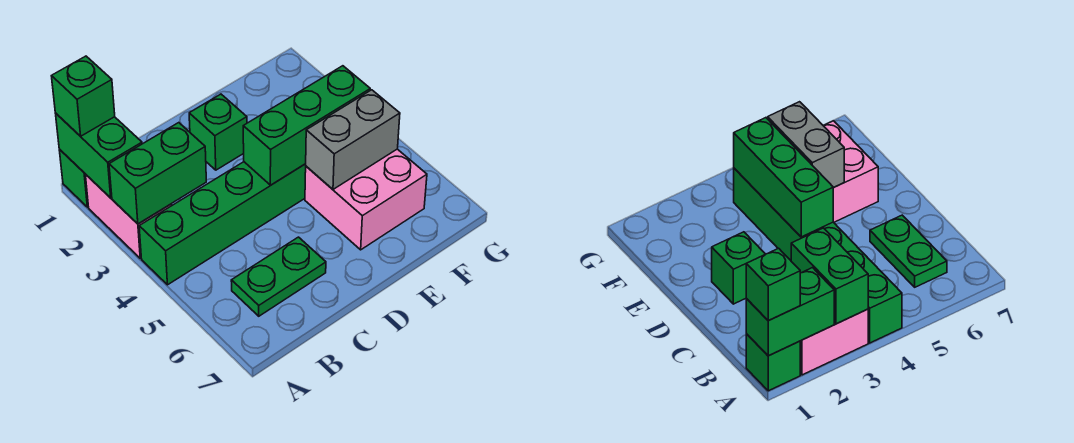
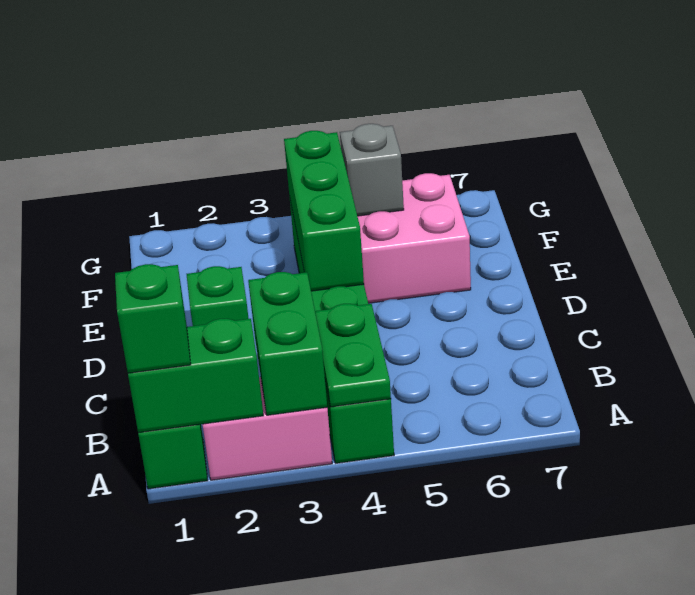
green plate B6:C6 level 1 -> green plate A4:B4 level 2
grey brick E5:F5 level 2 -> grey brick F5 level 2

